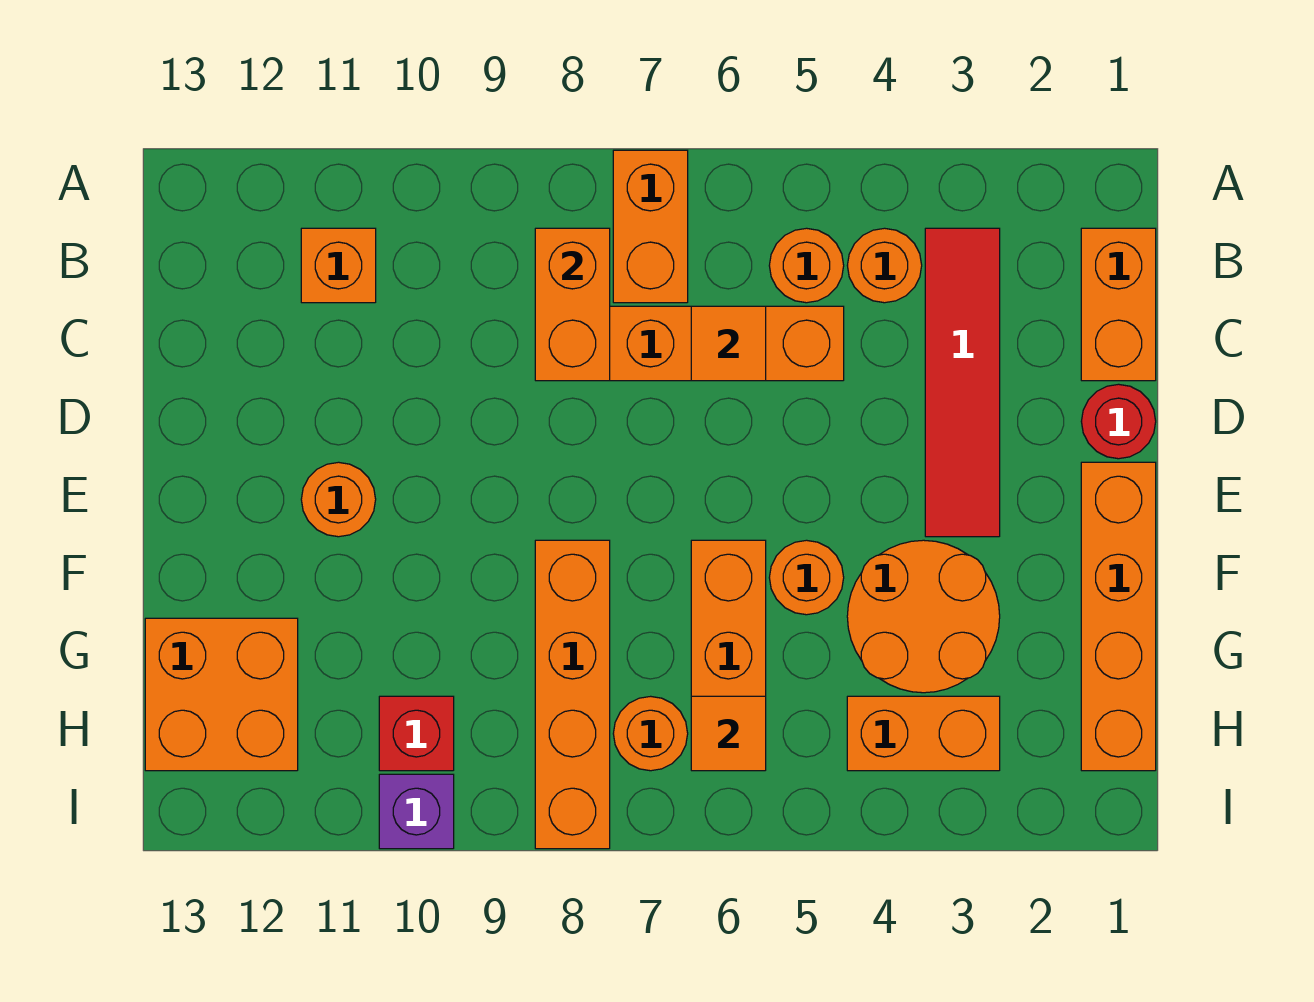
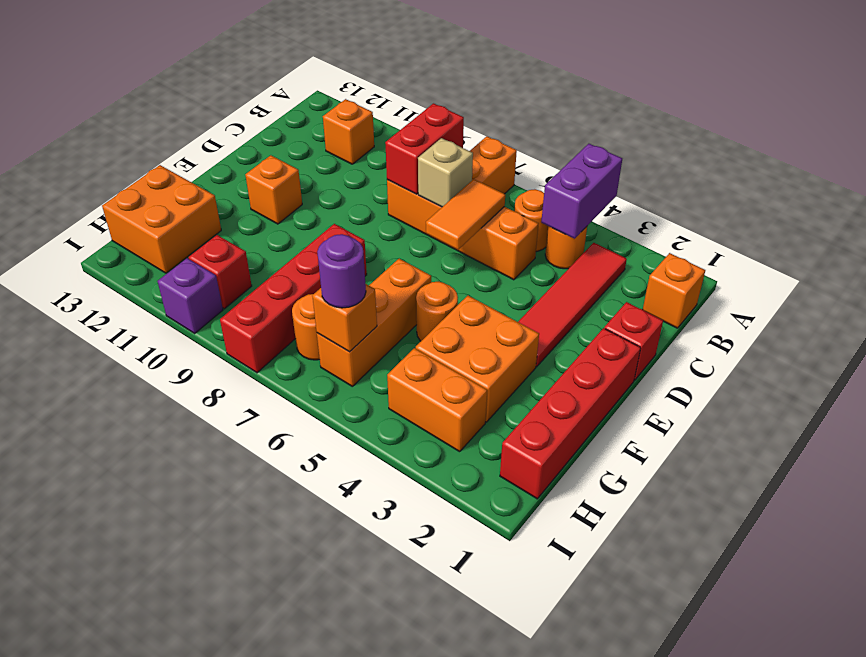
none -> purple brick A4:B4 level 2
orange brick B1:C1 level 1 -> orange brick B1 level 1
orange brick B8:C8 level 2 -> red brick B8:C8 level 2
orange tile C6 level 2 -> orange tile C6:D6 level 2
none -> tan brick C7 level 2
red round brick D1 level 1 -> red brick D1 level 1
orange brick E1:H1 level 1 -> red brick E1:H1 level 1
orange round brick E11 level 1 -> orange brick E11 level 1
orange round brick F3:G4 level 1 -> orange brick F3:G4 level 1
orange brick F8:I8 level 1 -> red brick F8:I8 level 1
orange tile H6 level 2 -> orange brick H6 level 2
none -> purple round brick H6 level 3

